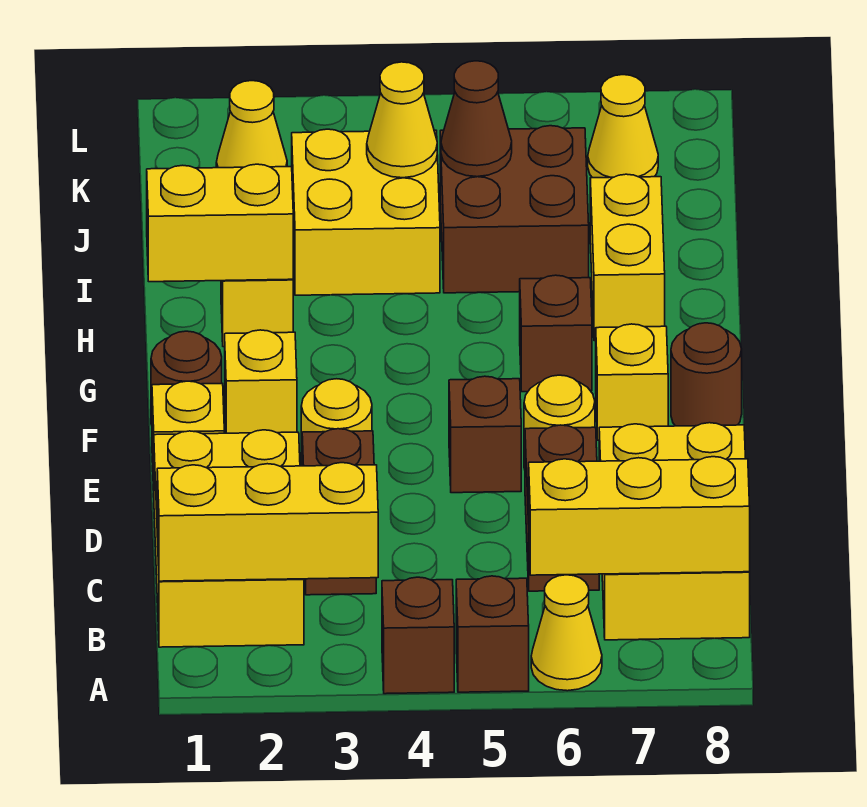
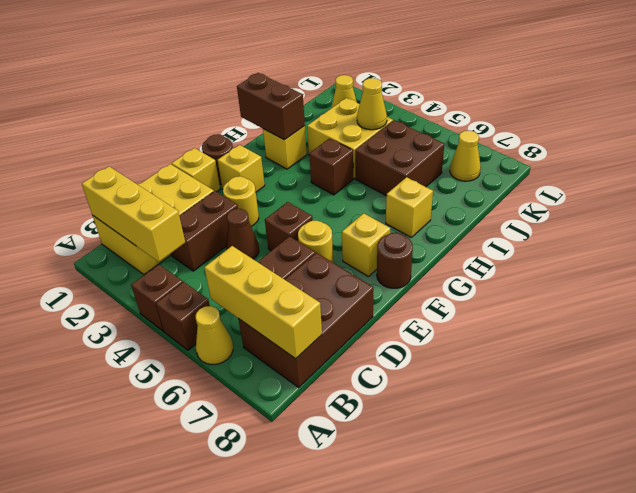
yellow brick B7:D8 level 1 -> brown brick B7:D8 level 1
brown brick G6 level 1 -> brown brick H4 level 1
yellow brick H1:H2 level 2 -> brown brick H1:H2 level 2
yellow brick H7:I7 level 1 -> yellow brick H7 level 1
brown cone J5 level 2 -> brown cone D4 level 1

